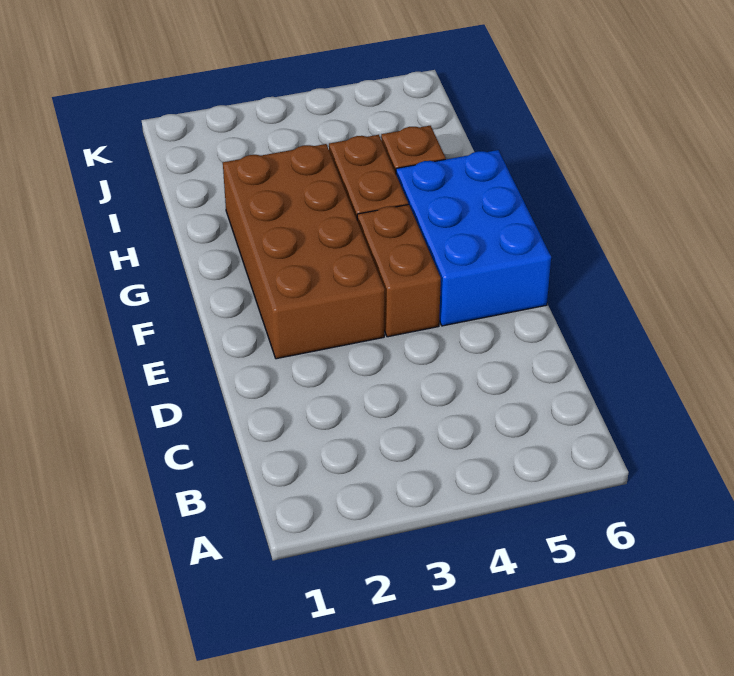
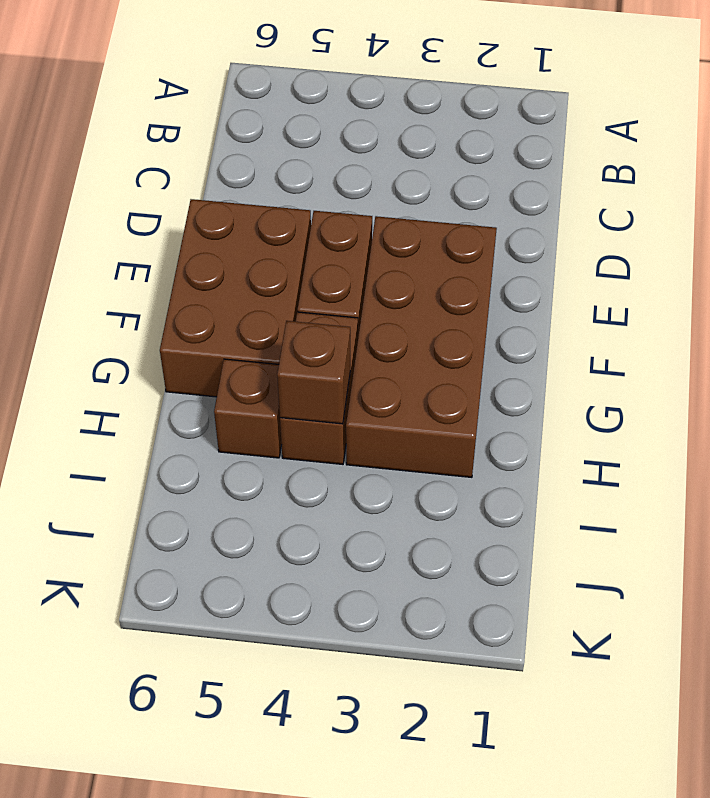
blue brick E5:G6 level 1 -> brown brick E5:G6 level 1
none -> brown brick H4 level 2

